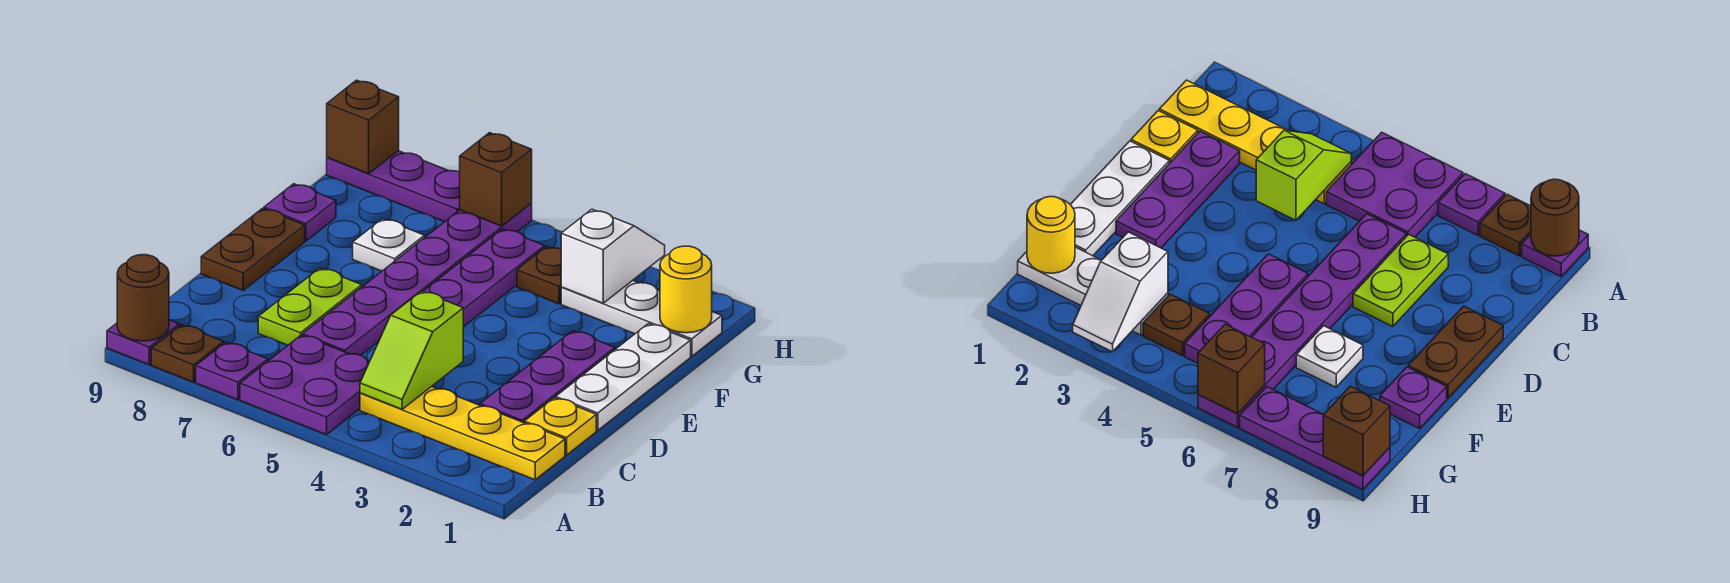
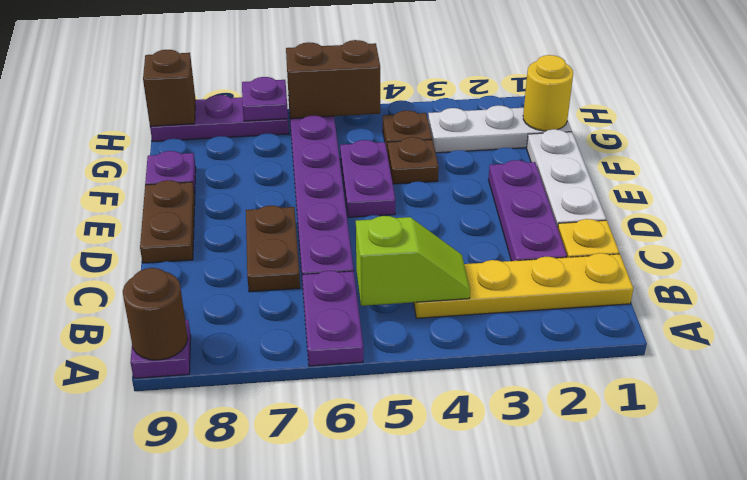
purple plate A5:B6 level 1 -> purple plate A6:B6 level 1
purple plate A7 level 1 -> purple plate H7 level 2
brown plate A8 level 1 -> brown plate F4 level 1
lime slope B4:C4 level 2 top C -> lime slope B4:B5 level 2 top 5
lime plate C7:D7 level 1 -> brown plate C7:D7 level 1
purple plate E5:G5 level 1 -> purple plate E5:F5 level 1
white plate F7 level 1 -> none
white slope G3:H3 level 2 top G -> none
brown brick H6 level 2 -> brown brick H5:H6 level 2

